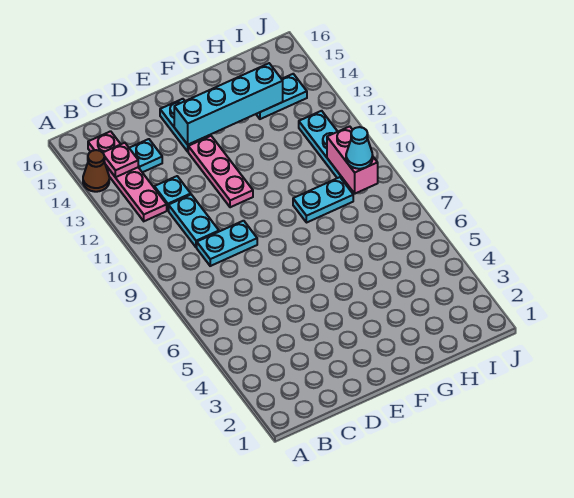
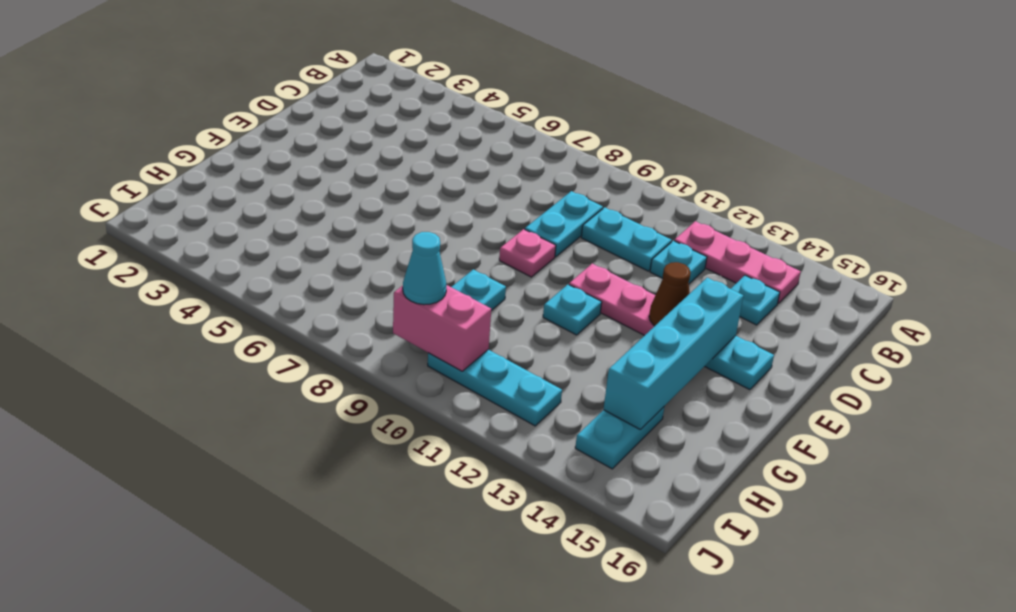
brown cone A14 level 1 -> brown cone E13 level 2
pink plate B12:B15 level 1 -> pink plate B12:B14 level 1
pink plate B14 level 2 -> pink plate E9 level 1
none -> cyan plate F11 level 1

